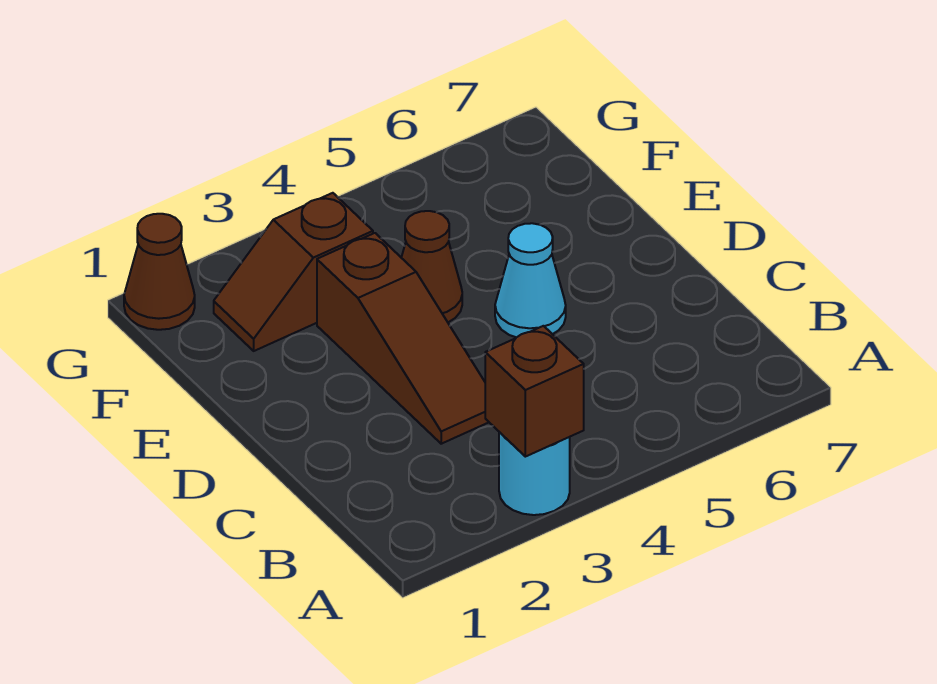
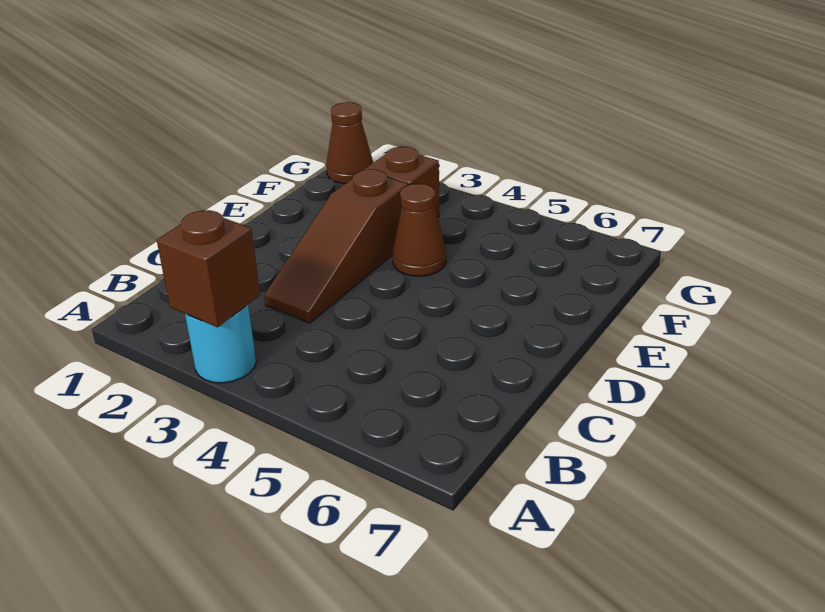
cyan cone D5 level 1 -> none

